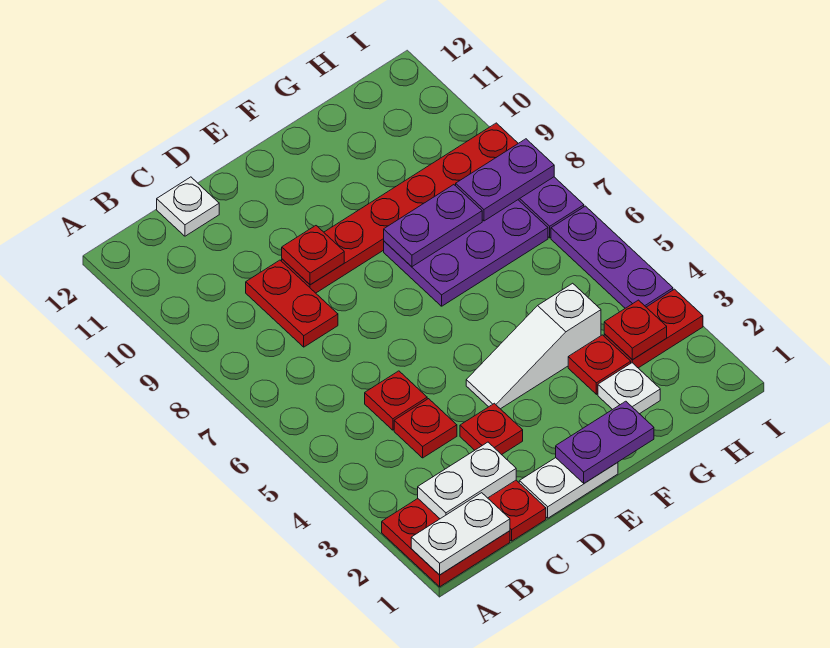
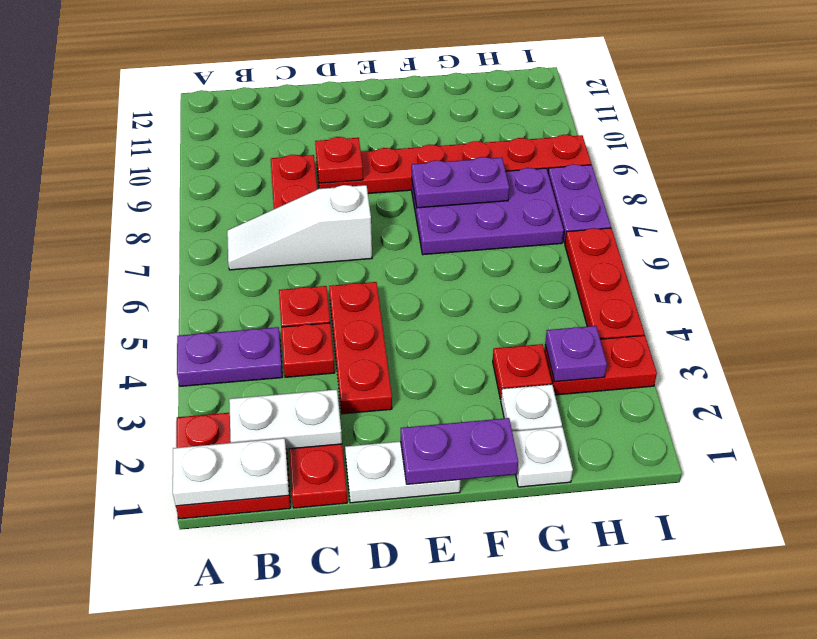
white plate C12 level 1 -> white plate G1 level 1
red plate D3 level 1 -> red plate D3:D5 level 1
white slope E4:G4 level 1 top G -> white slope B7:D7 level 1 top D
red plate H3 level 2 -> purple plate H3 level 2
purple plate H8:I8 level 2 -> purple plate A4:B4 level 1
purple plate I4:I6 level 1 -> red plate I4:I6 level 1

